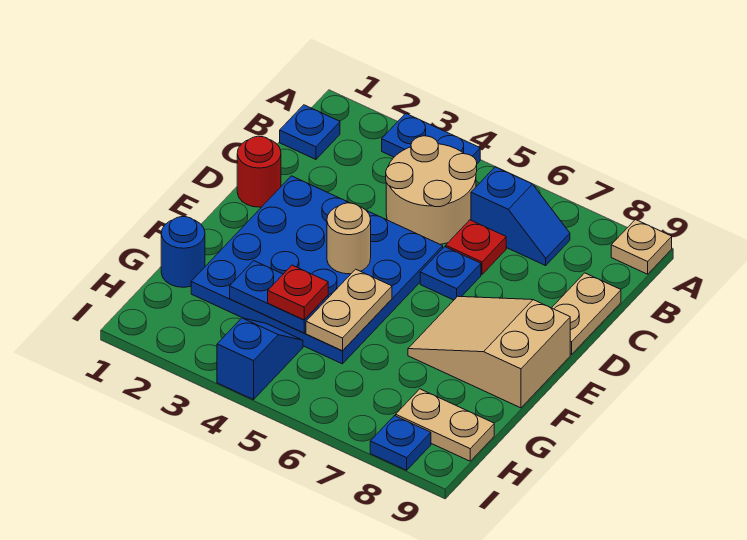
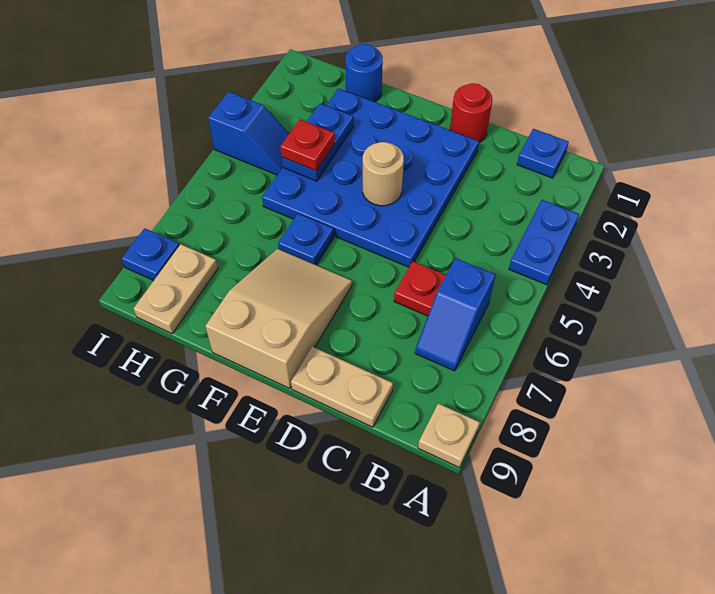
tan round brick B4:C5 level 1 -> none
blue plate D6 level 1 -> blue plate F6 level 1
tan plate F5:G5 level 2 -> none

